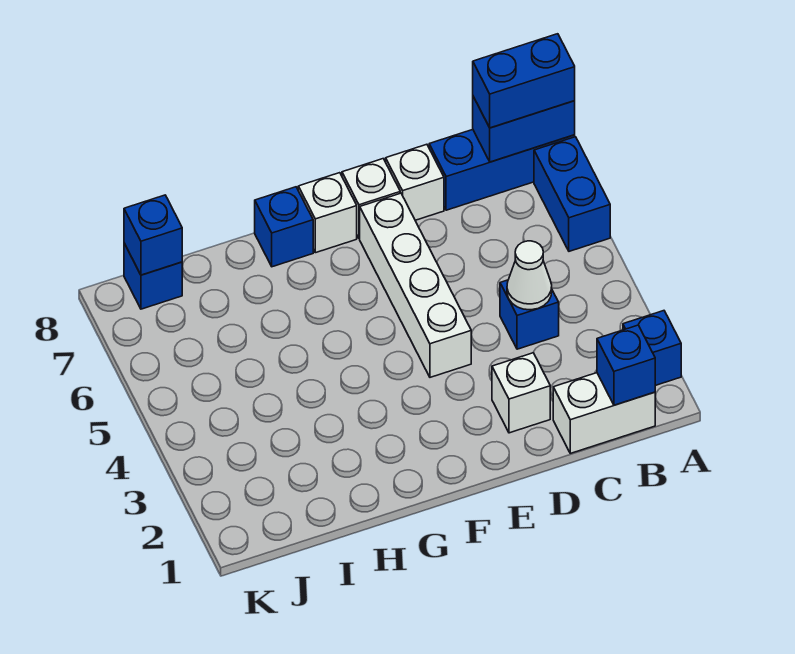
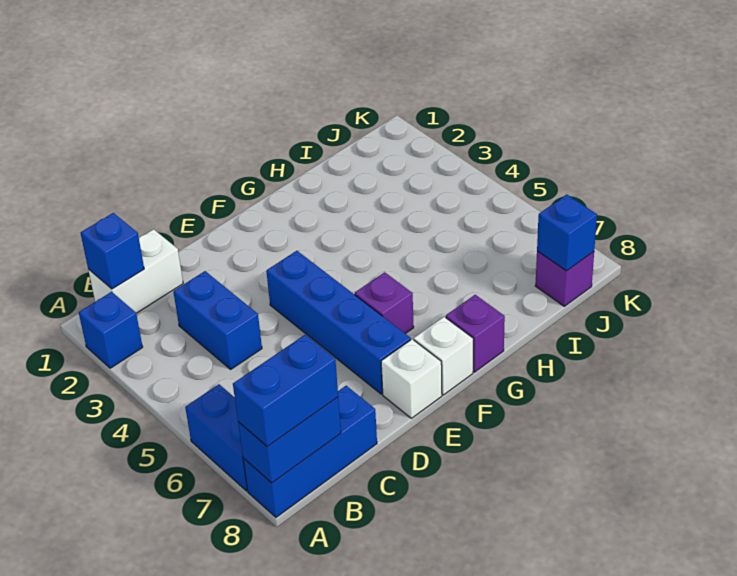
blue brick C4 level 1 -> blue brick C3:C4 level 1
white cone C4 level 2 -> none
white brick D2 level 1 -> none
white brick D8 level 1 -> none
white brick E4:E7 level 1 -> blue brick E4:E7 level 1
none -> purple brick F6 level 1
blue brick G8 level 1 -> purple brick G8 level 1
blue brick J8 level 1 -> purple brick J8 level 1

